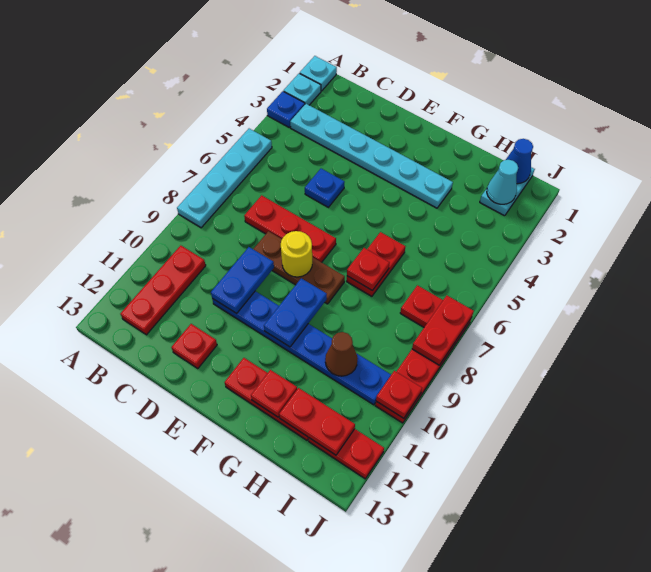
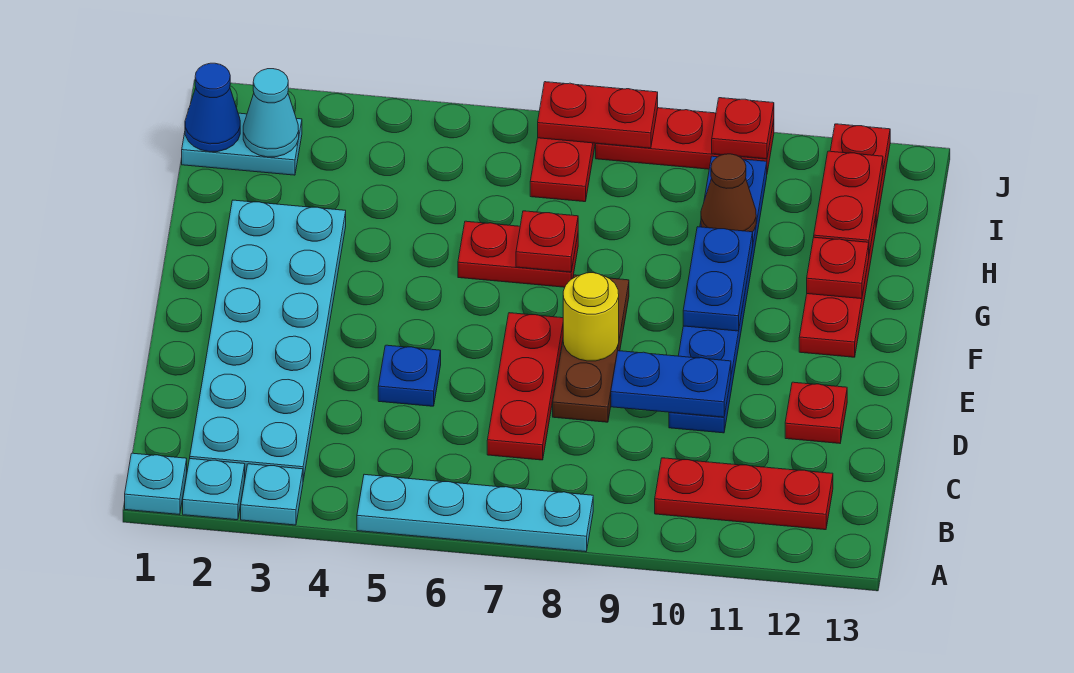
blue plate A3 level 1 -> cyan plate A3 level 1
cyan plate B3:G3 level 1 -> cyan plate B2:G3 level 1
blue plate F9:F10 level 2 -> blue plate F10:G10 level 2

